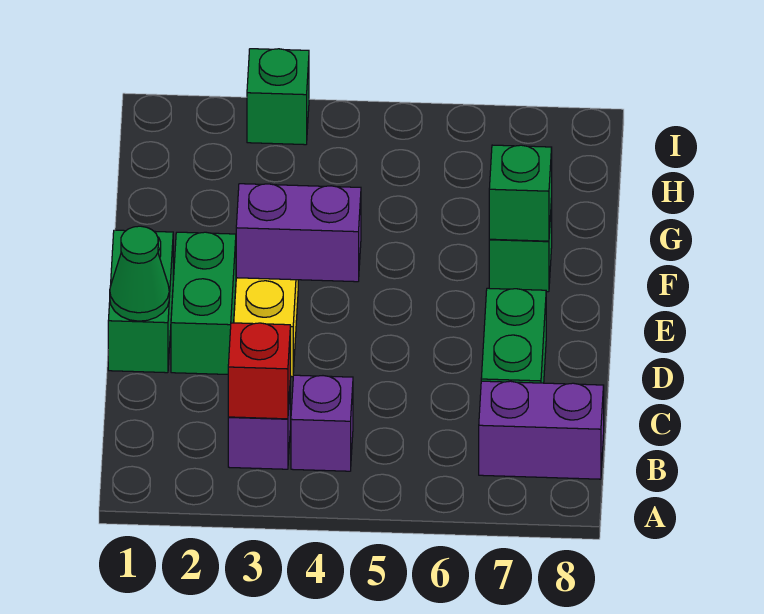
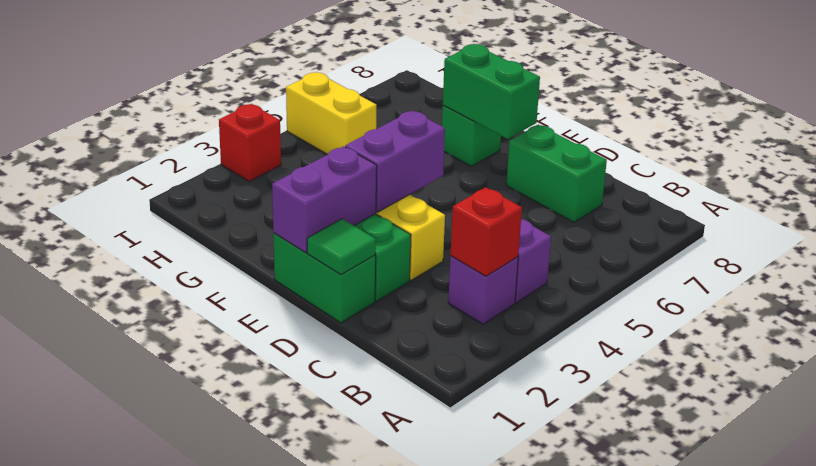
purple brick B7:B8 level 1 -> purple brick E1:E2 level 2
green cone D1 level 2 -> green tile D1 level 2
green brick F7 level 2 -> green brick E7:F7 level 2
none -> yellow brick H5:I5 level 1
green brick I3 level 1 -> red brick I3 level 1

